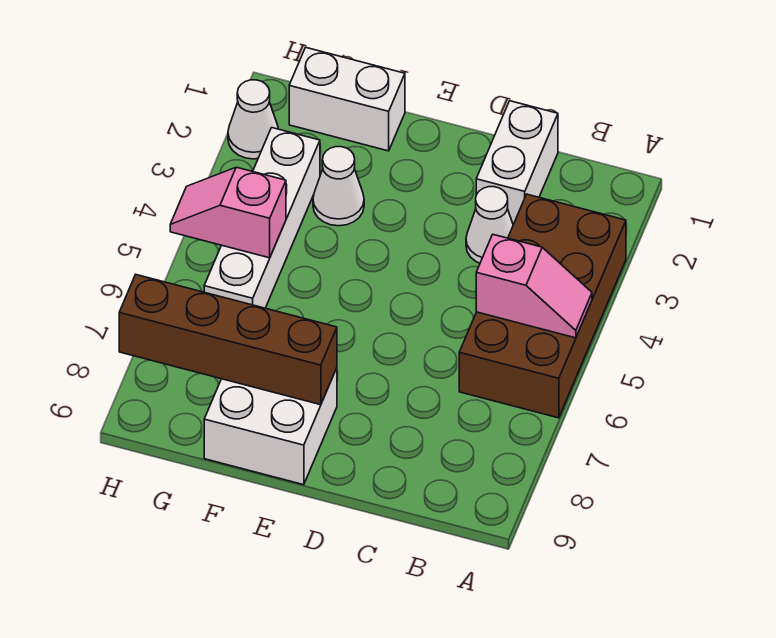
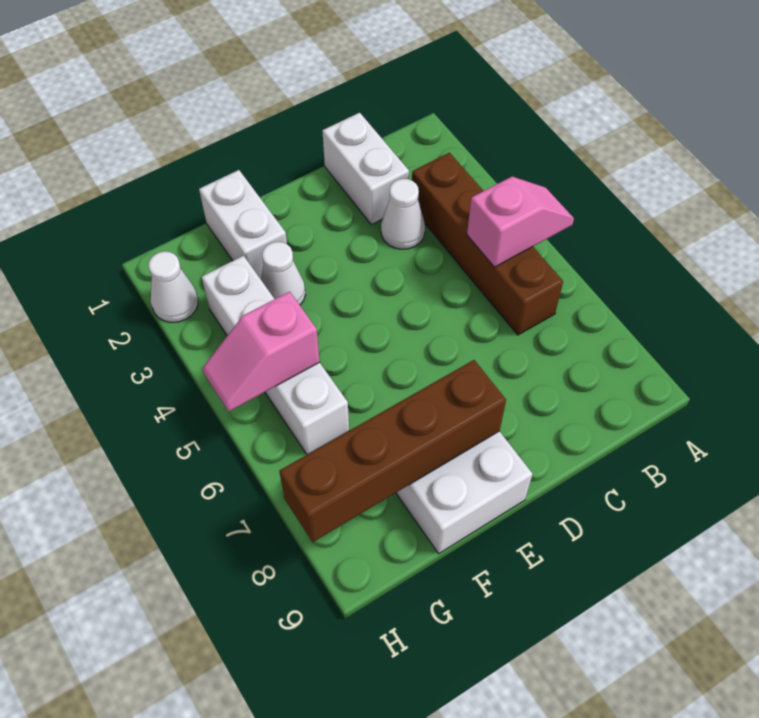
brown brick A3:B6 level 1 -> brown brick B3:B6 level 1
white brick F1:G1 level 1 -> white brick F1:F2 level 1

